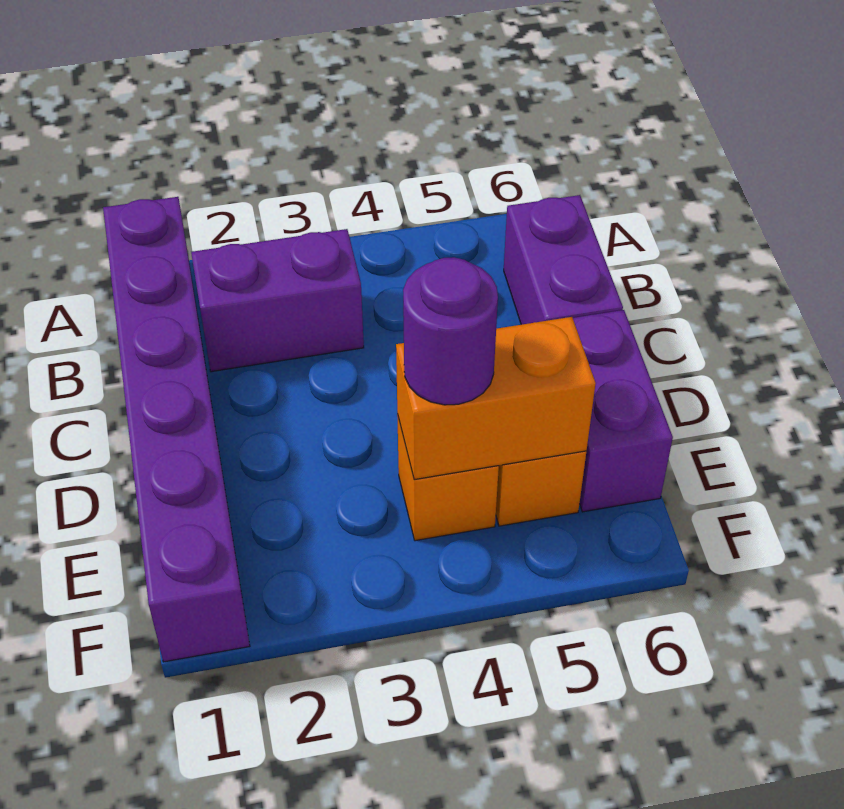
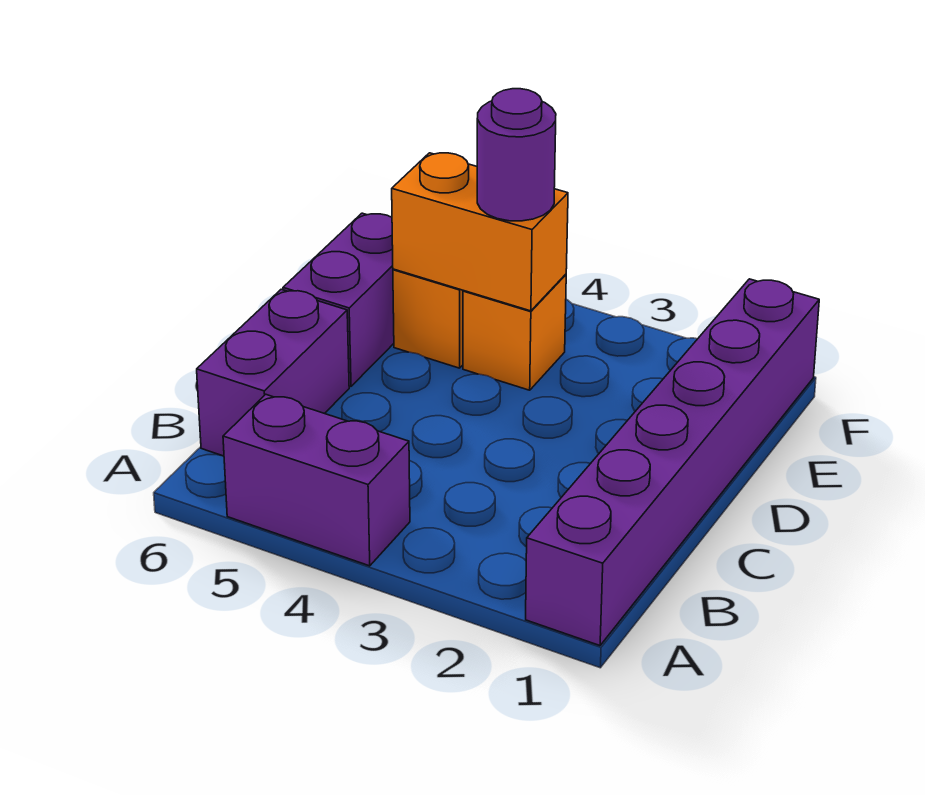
purple brick B2:B3 level 1 -> purple brick A4:A5 level 1

